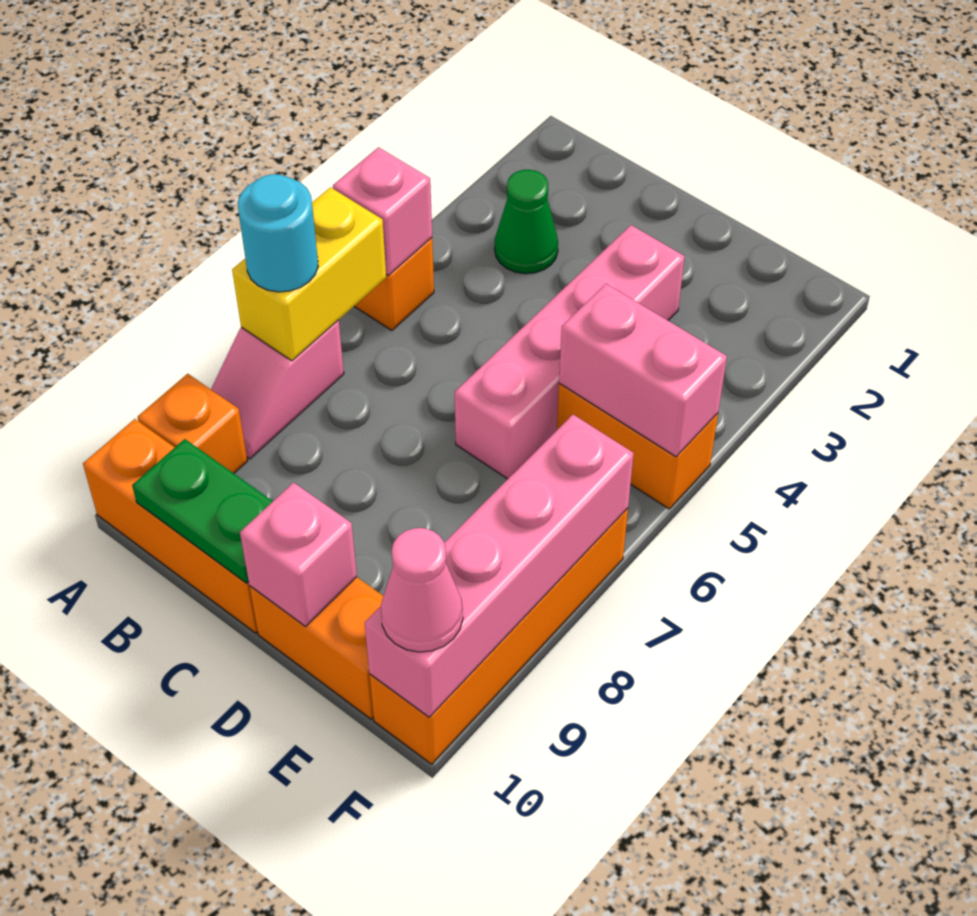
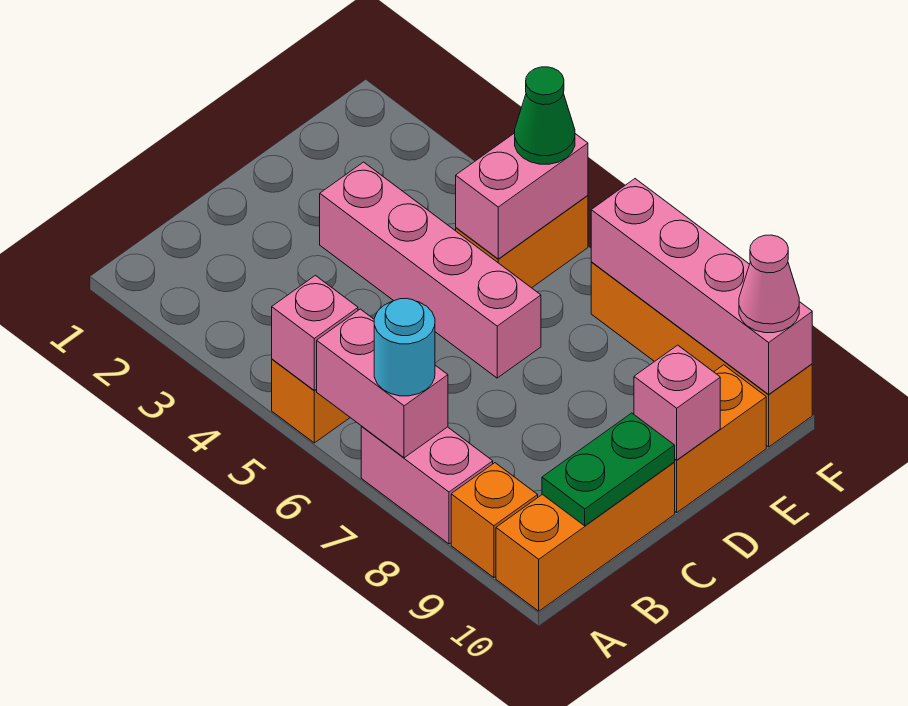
yellow brick A6:A7 level 2 -> pink brick A6:A7 level 2
pink slope A7:A8 level 1 top 7 -> pink brick A7:A8 level 1
green cone B3 level 1 -> green cone F5 level 3

